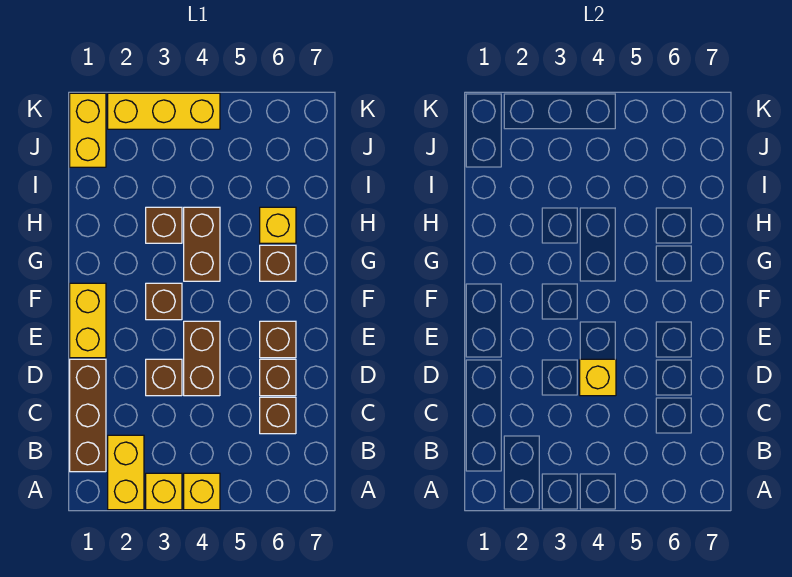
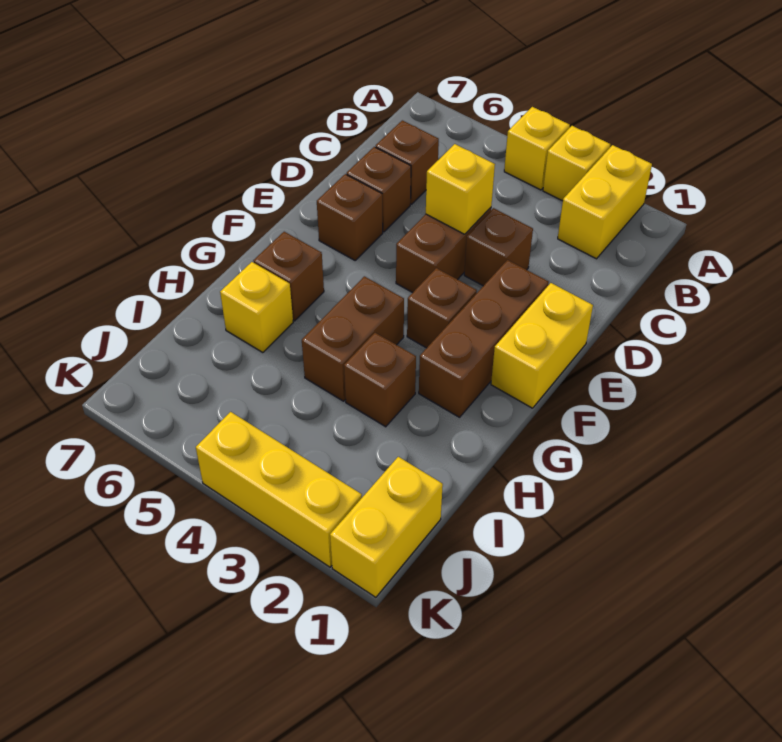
brown brick B1:D1 level 1 -> brown brick E2:G2 level 1

